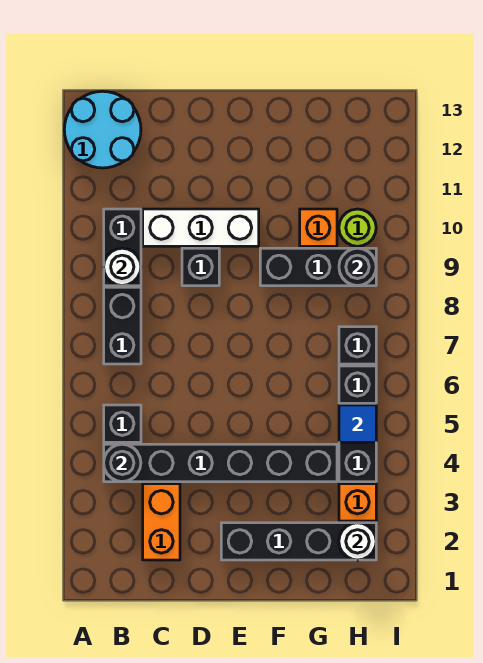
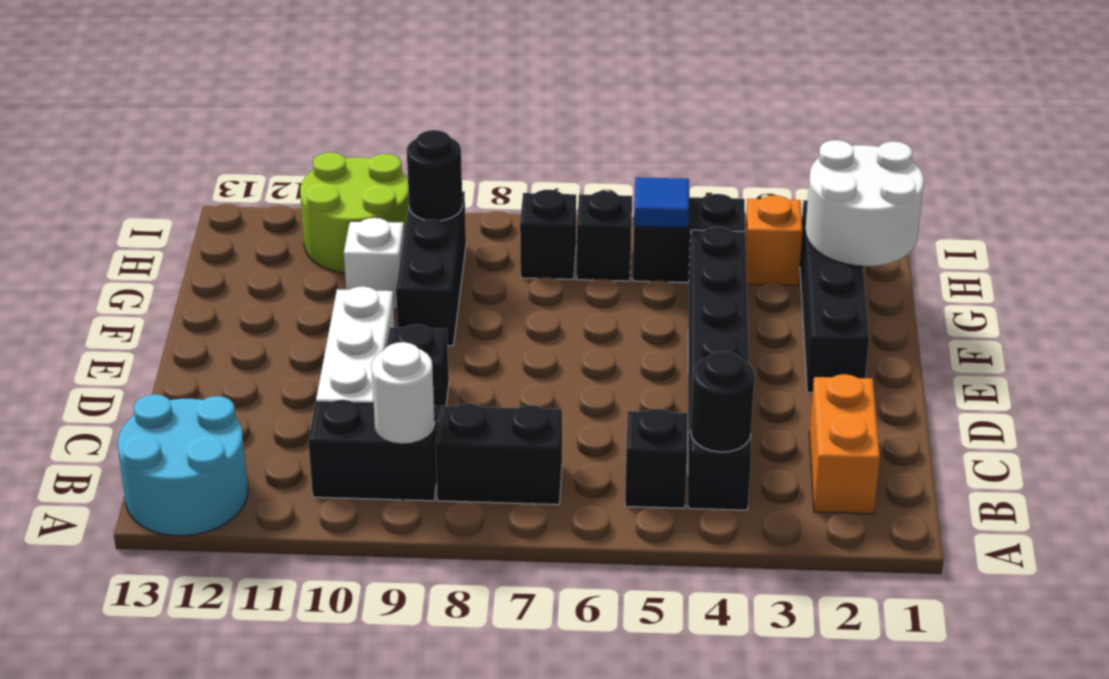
orange brick C2:C3 level 1 -> orange brick B2:C2 level 1
orange brick G10 level 1 -> white brick G10 level 1
white round brick H2 level 2 -> white round brick G1:H2 level 2
lime round brick H10 level 1 -> lime round brick H10:I11 level 1

